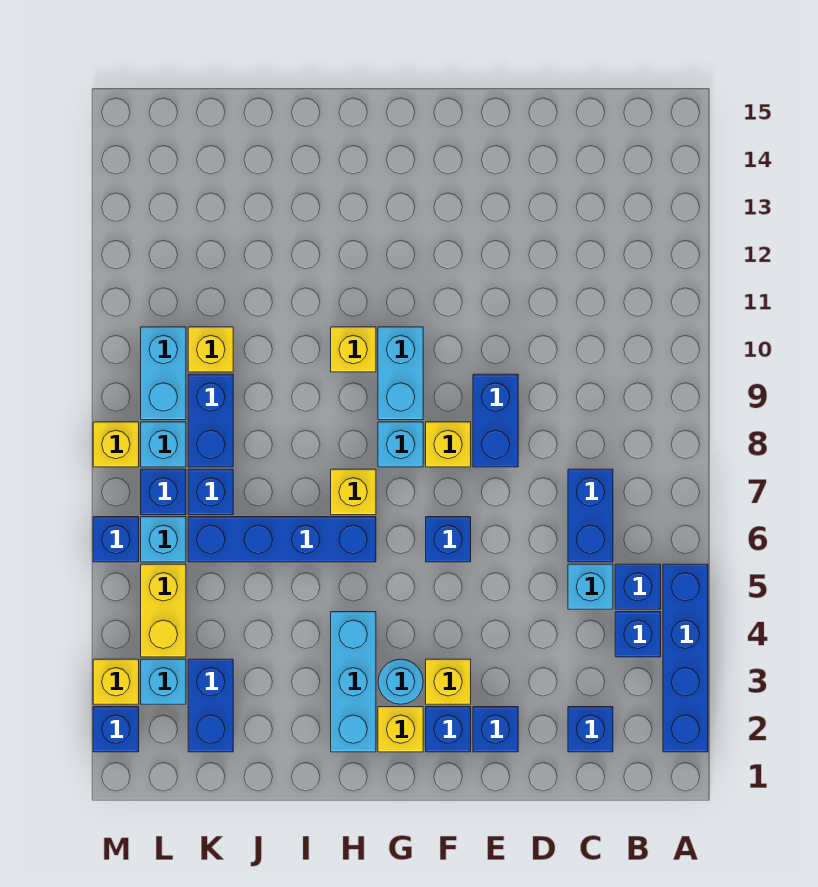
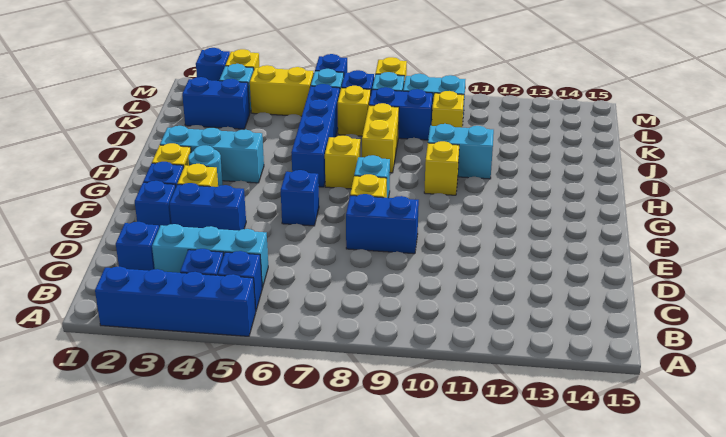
cyan brick C5 level 1 -> cyan brick C3:C5 level 1
blue brick C6:C7 level 1 -> blue brick E3:E4 level 1
cyan brick G9:G10 level 1 -> cyan brick I10:I11 level 1
none -> yellow brick I8:J8 level 1
blue brick K7 level 1 -> yellow brick K7 level 1

